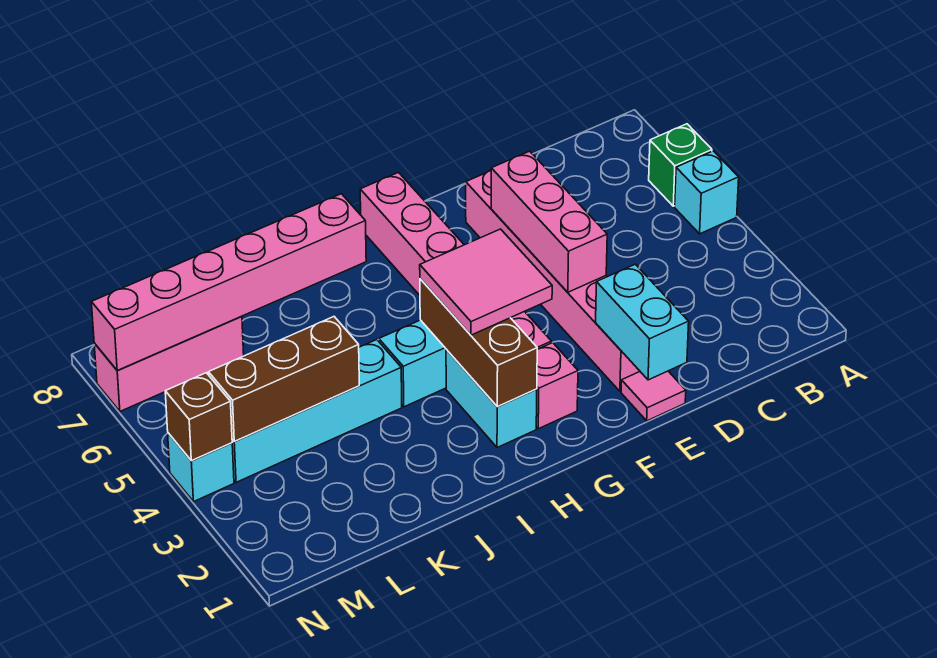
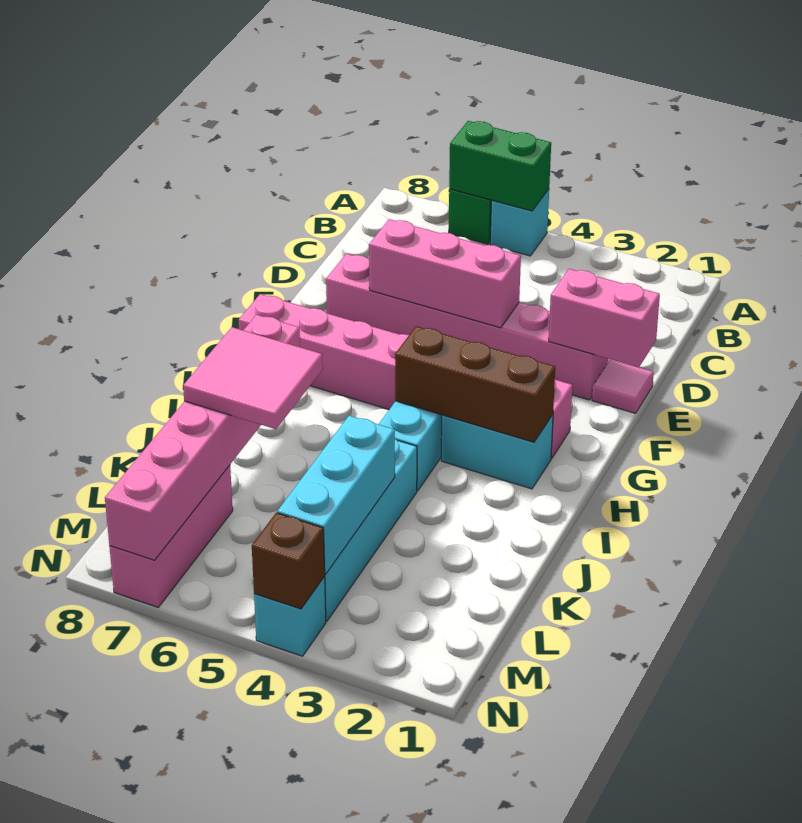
none -> green brick A5:A6 level 2
cyan brick E1:E2 level 2 -> pink brick E1:E2 level 2
pink tile G3:H4 level 3 -> pink tile J6:K7 level 3
brown brick K4:M4 level 2 -> cyan brick K4:M4 level 2

